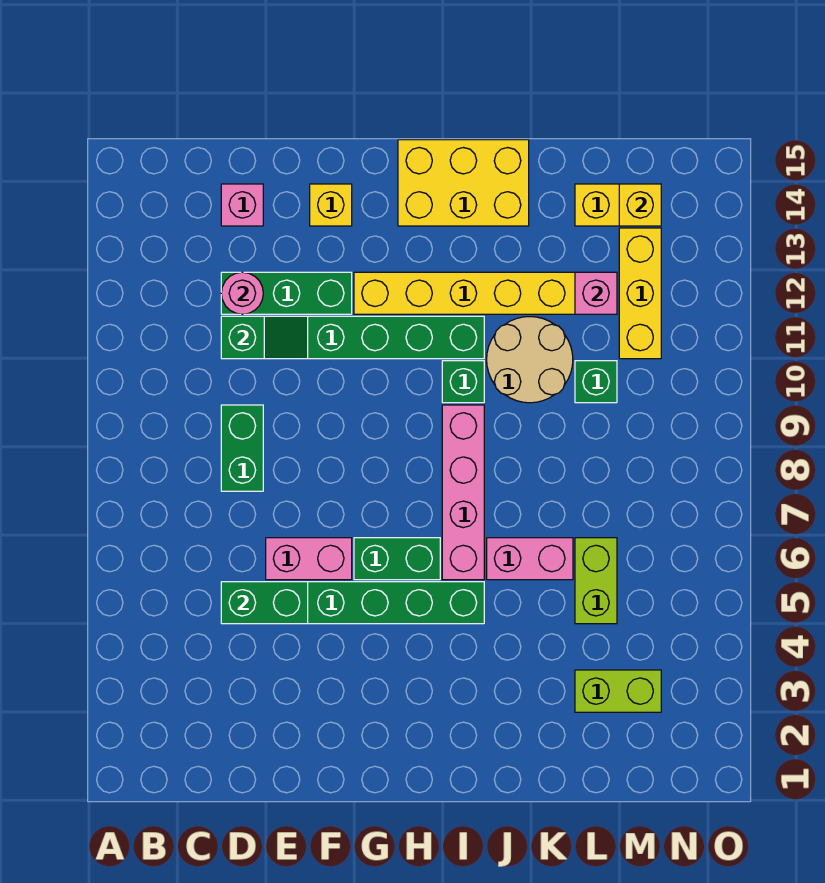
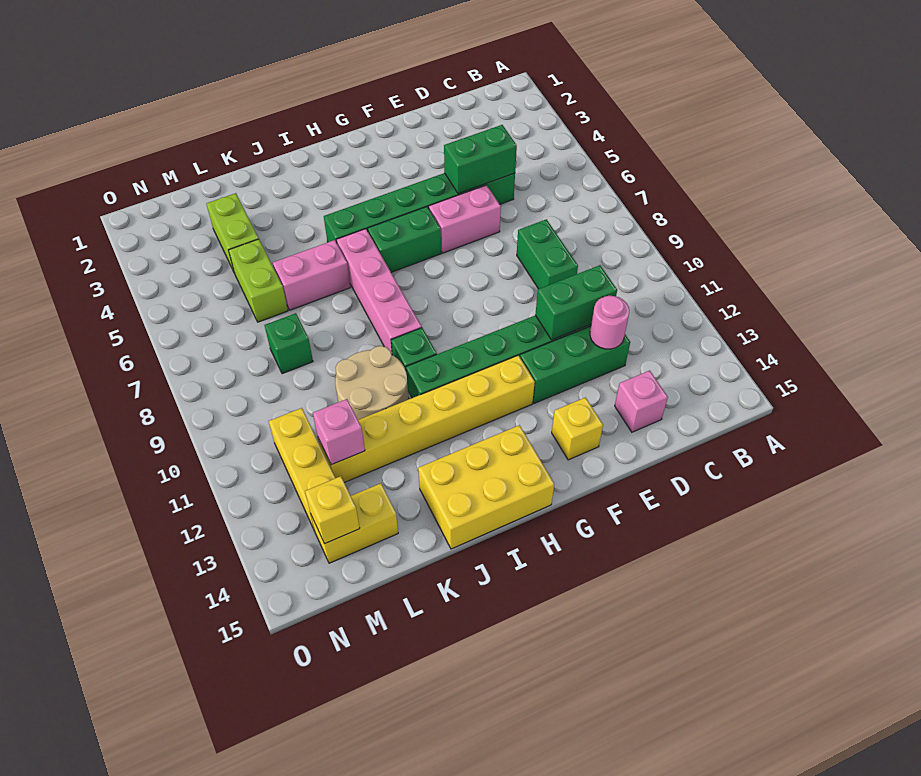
green slope D11:E11 level 2 top D -> green brick D11:E11 level 2
lime brick L3:M3 level 1 -> lime brick L3:L4 level 1
green brick L10 level 1 -> green brick L8 level 1

